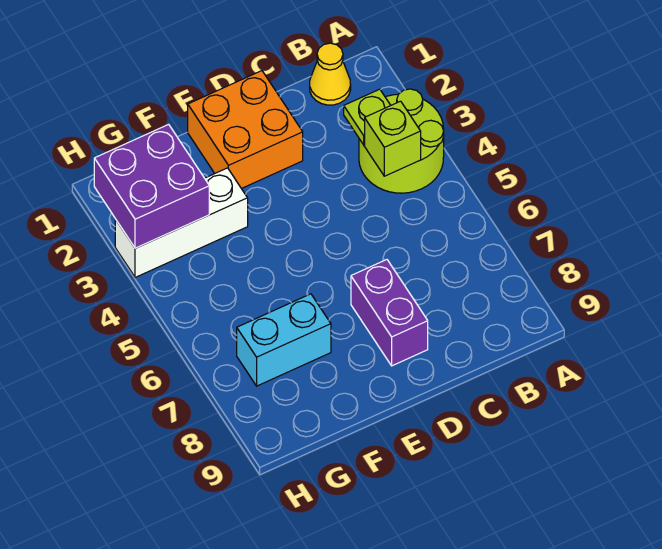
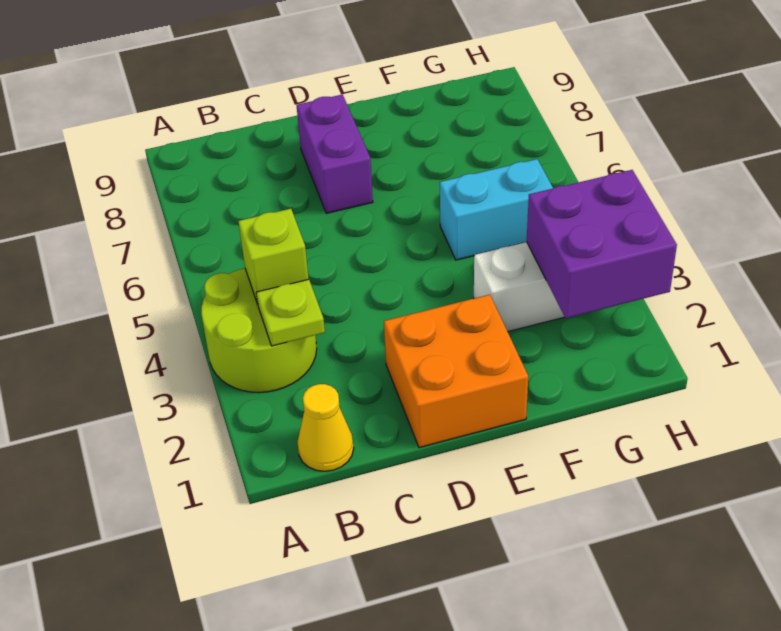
cyan brick F7:G7 level 1 -> cyan brick F5:G5 level 1

